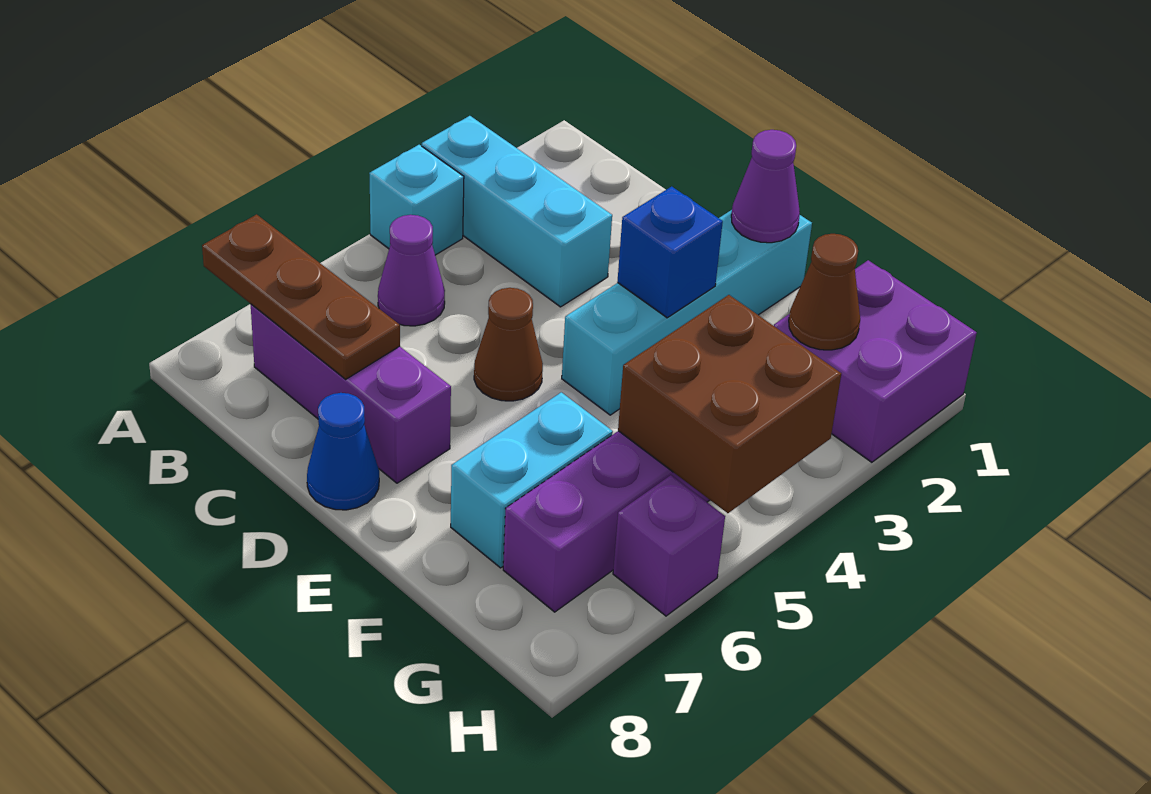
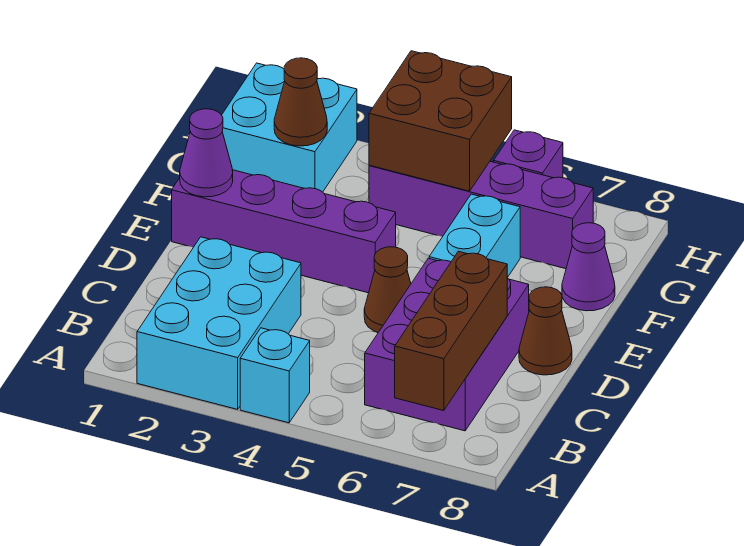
cyan brick A3:C3 level 1 -> cyan brick A2:C3 level 1
brown plate A7:C7 level 2 -> brown brick A7:C7 level 2
purple cone B5 level 1 -> purple cone F8 level 1
purple brick B7:D7 level 1 -> purple brick B6:D7 level 1
blue cone D8 level 1 -> brown cone D8 level 1
cyan brick E1:E4 level 1 -> purple brick E1:E4 level 1
blue brick E3 level 2 -> none
cyan brick F6:F7 level 1 -> cyan brick E6:F6 level 1
purple brick G1:H2 level 1 -> cyan brick G1:H2 level 1

